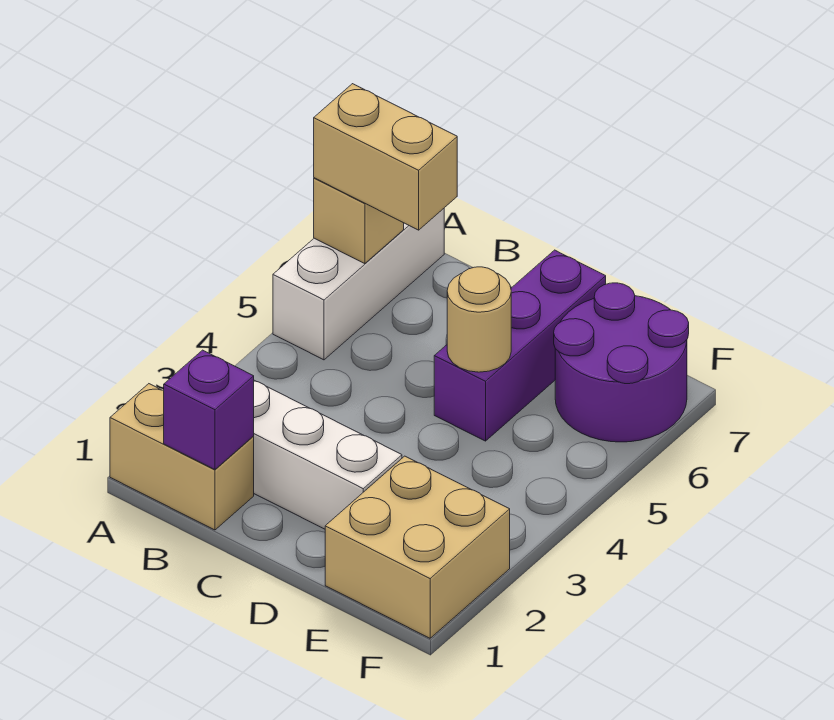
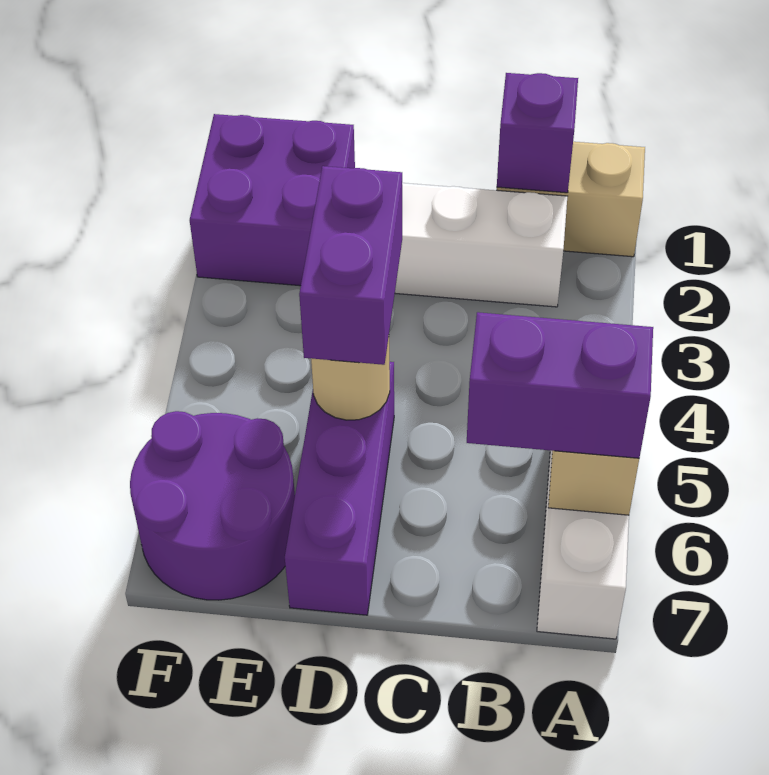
tan brick A6:B6 level 3 -> purple brick A6:B6 level 3
none -> purple brick D4:D5 level 3
tan brick E1:F2 level 1 -> purple brick E1:F2 level 1

